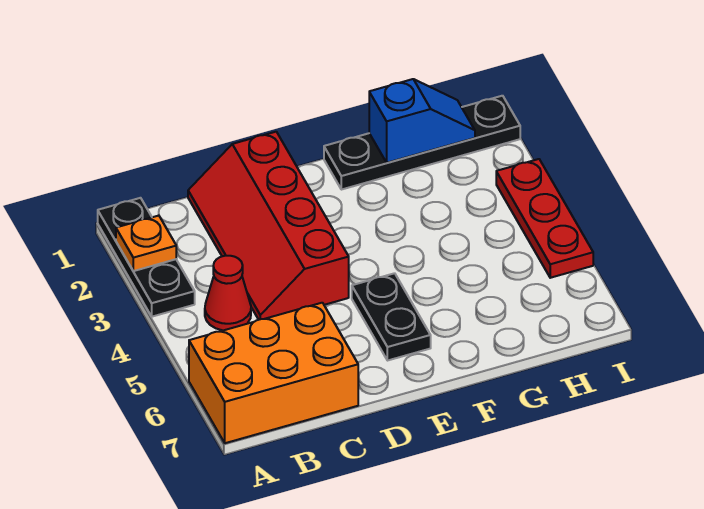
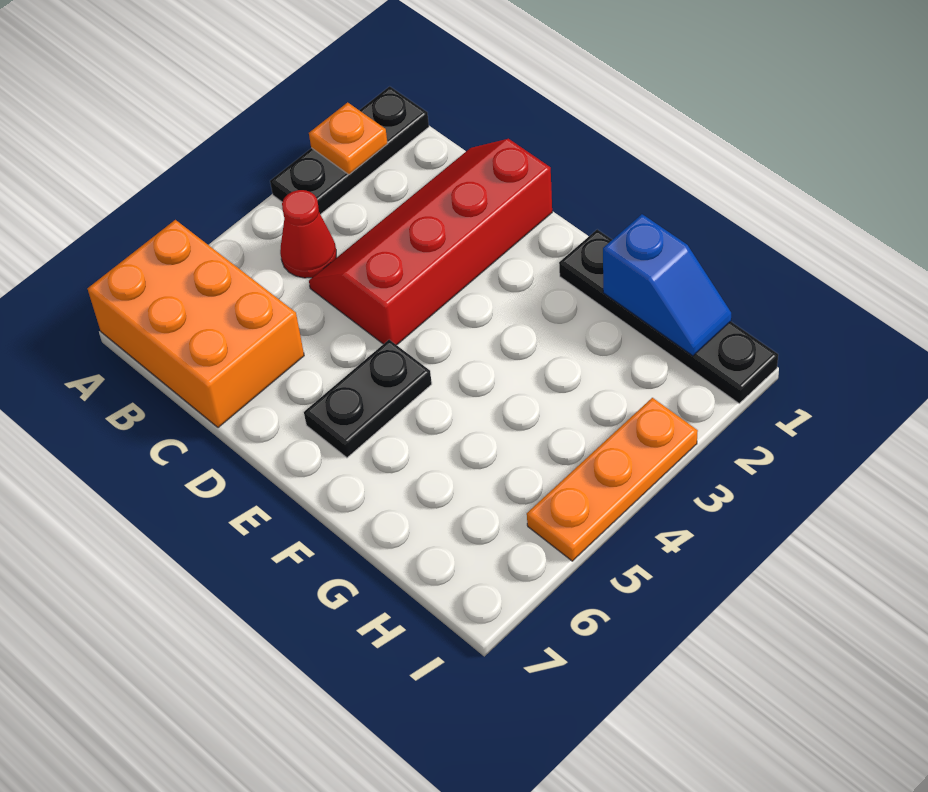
red plate I3:I5 level 1 -> orange plate I3:I5 level 1

